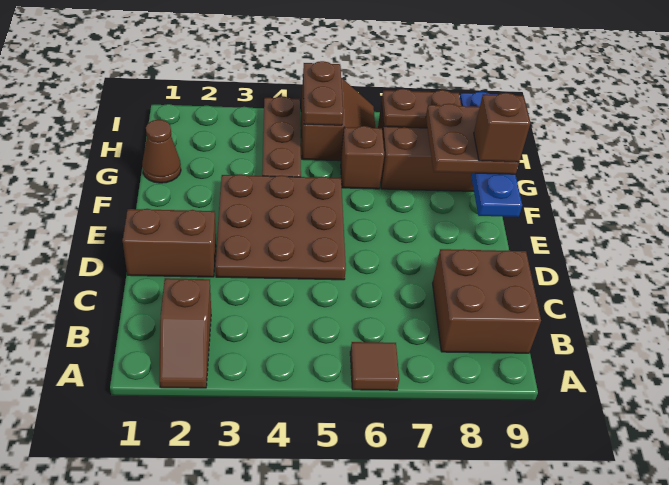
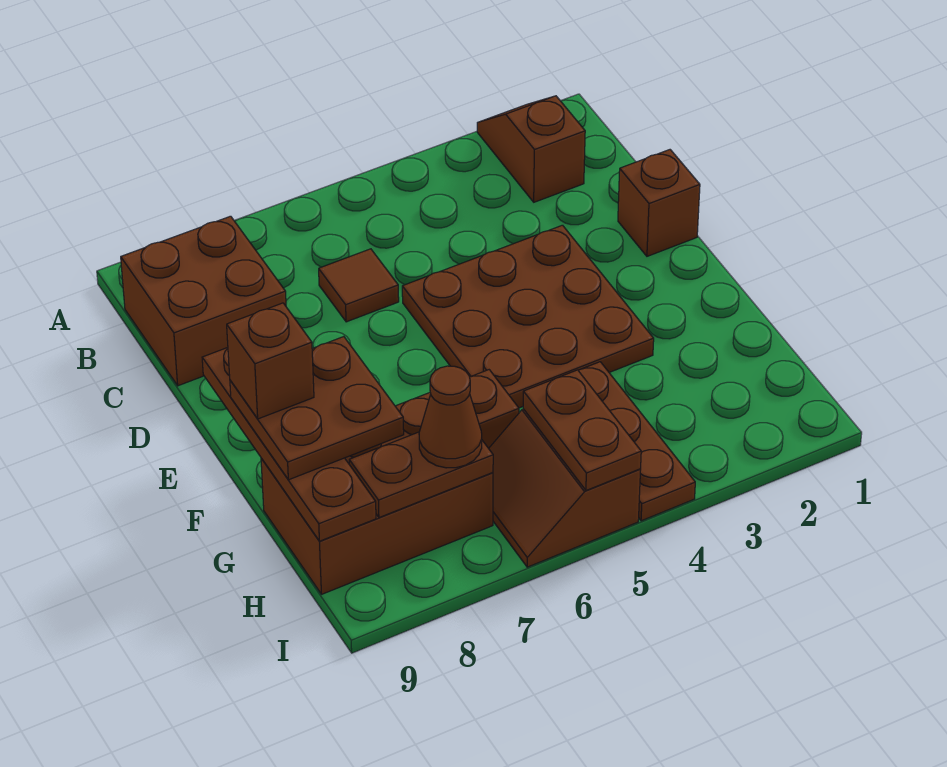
brown tile A6 level 1 -> brown tile C6 level 1
brown brick D1:D2 level 1 -> brown brick D1 level 1
blue plate E9:H9 level 2 -> brown plate E9:H9 level 2
brown cone G1 level 1 -> brown cone H7 level 3

